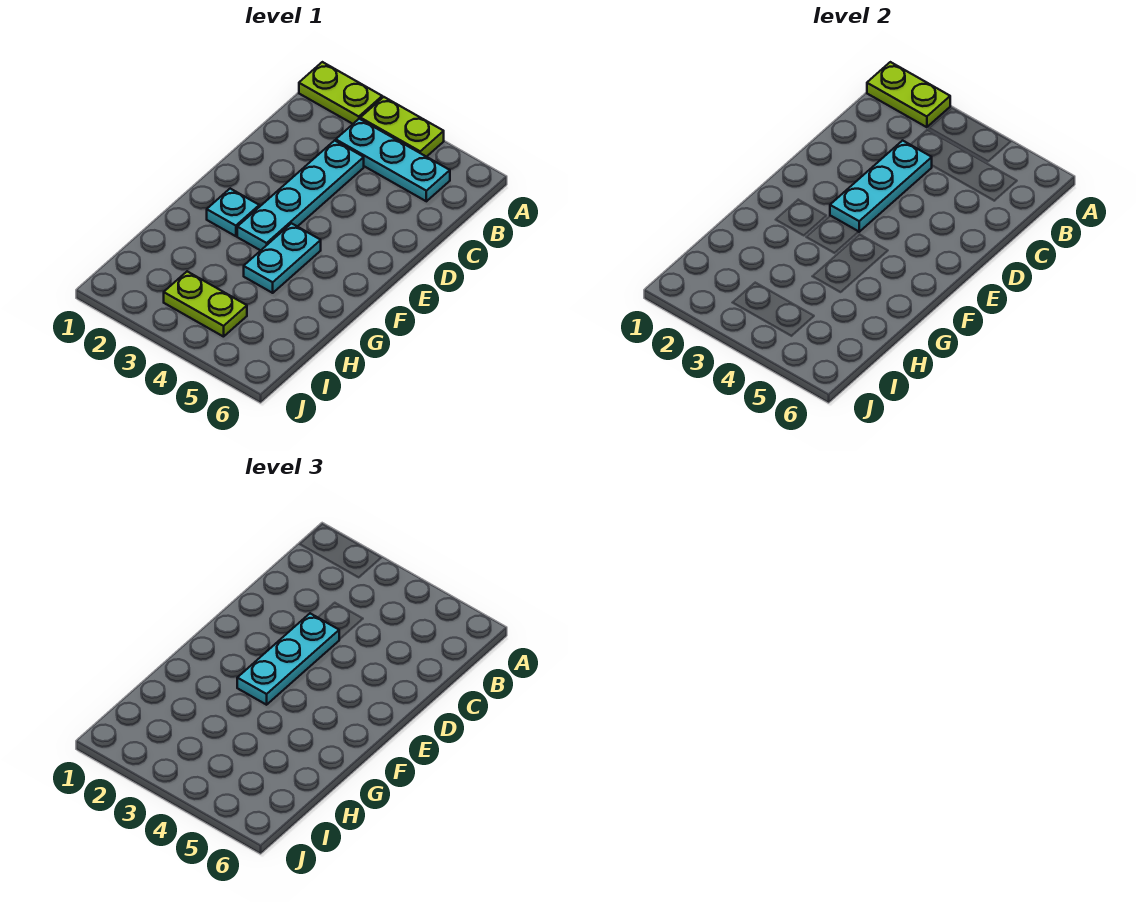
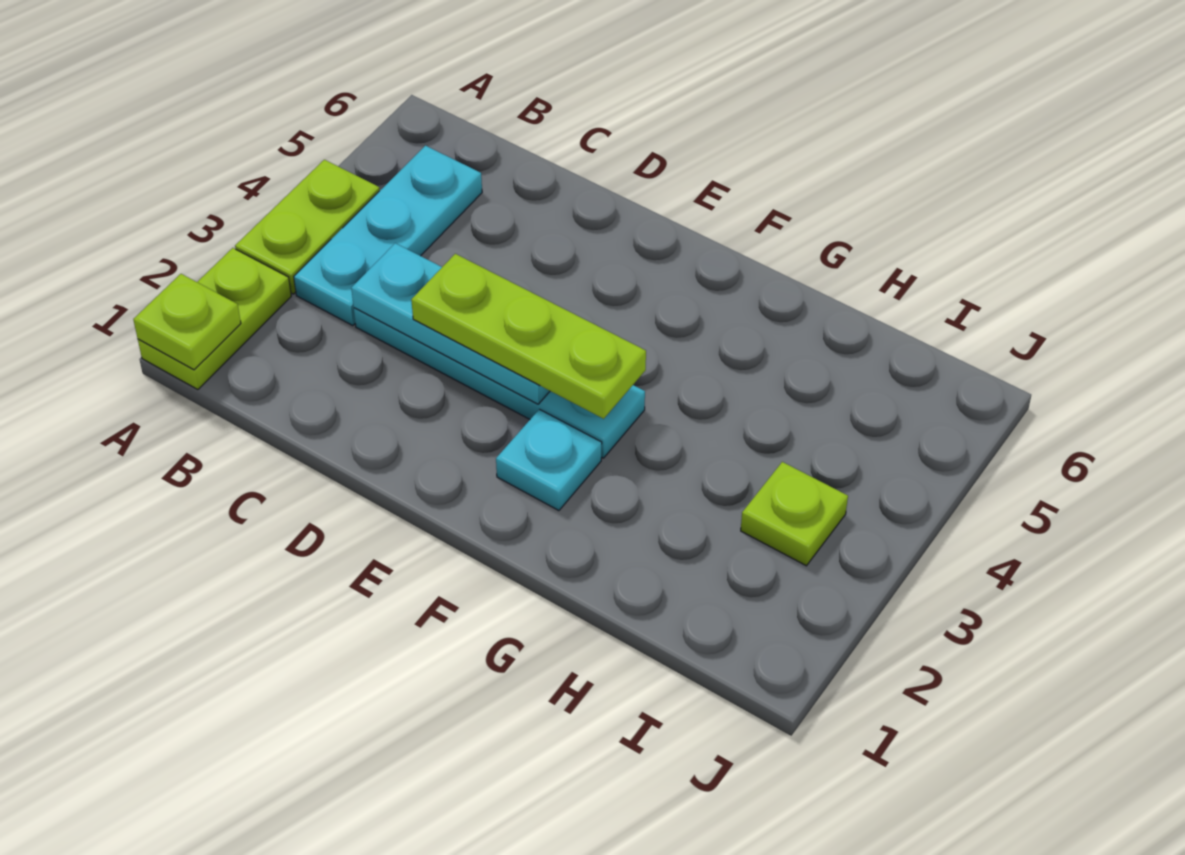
lime plate A1:A2 level 2 -> lime plate A1 level 2
cyan plate D3:F3 level 3 -> lime plate D3:F3 level 3
cyan plate F4:G4 level 1 -> none
lime plate I3:I4 level 1 -> lime plate I3 level 1

